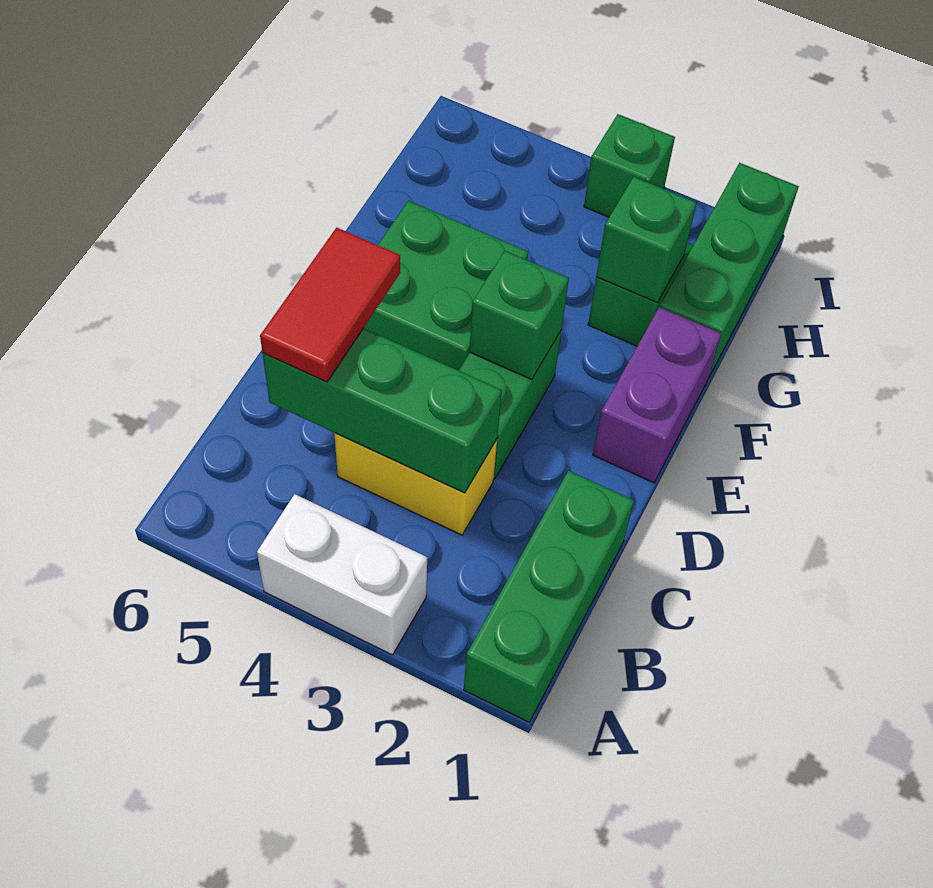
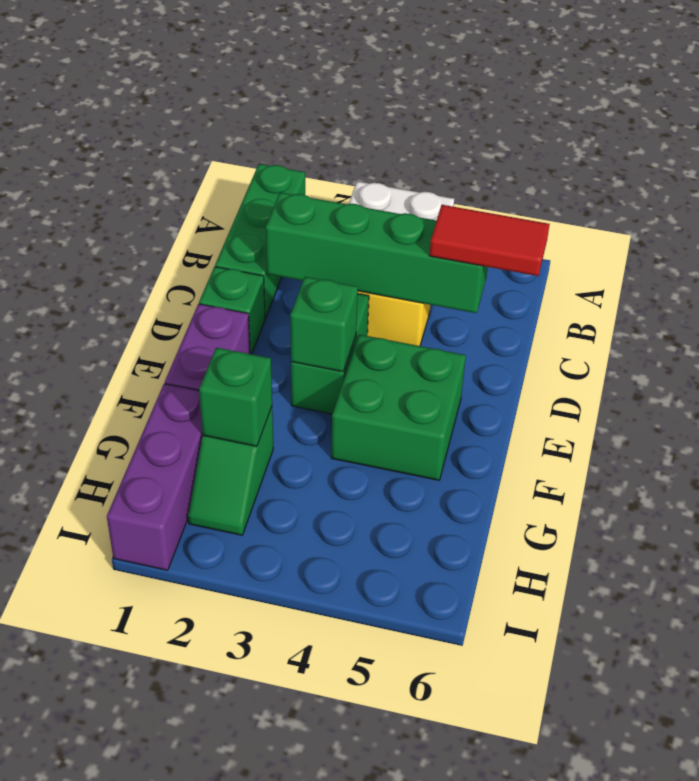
green brick C3:C5 level 2 -> green brick C2:C5 level 2
red tile C5:D5 level 3 -> red tile C5:C6 level 3
green brick G1:I1 level 1 -> purple brick G1:I1 level 1
green brick I3 level 1 -> green brick D1 level 1

